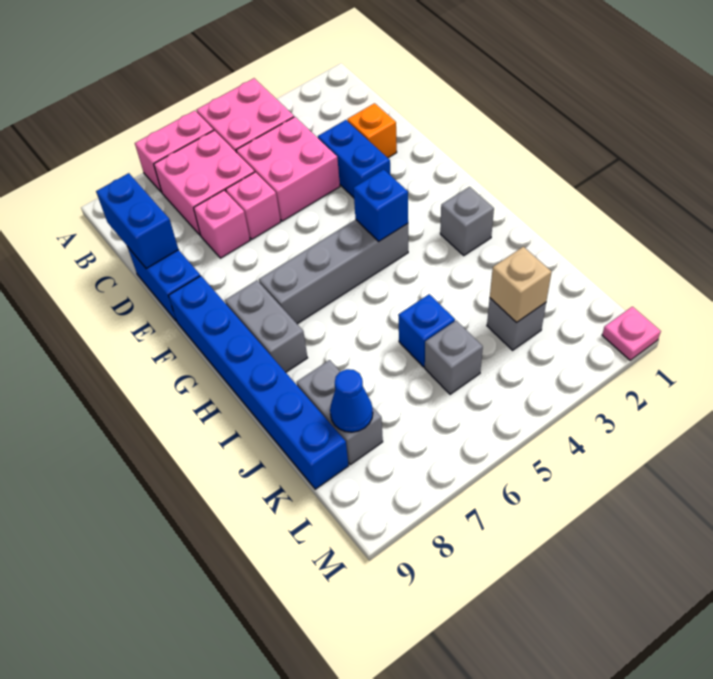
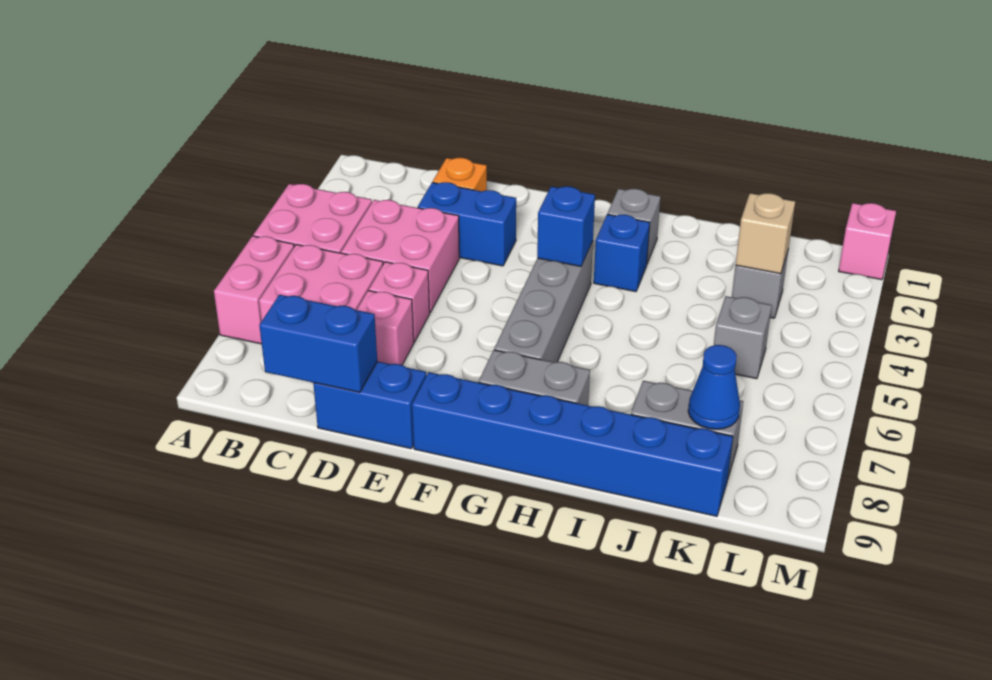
blue brick J5 level 1 -> blue brick H3 level 1
pink plate M1 level 1 -> pink brick M1 level 1

